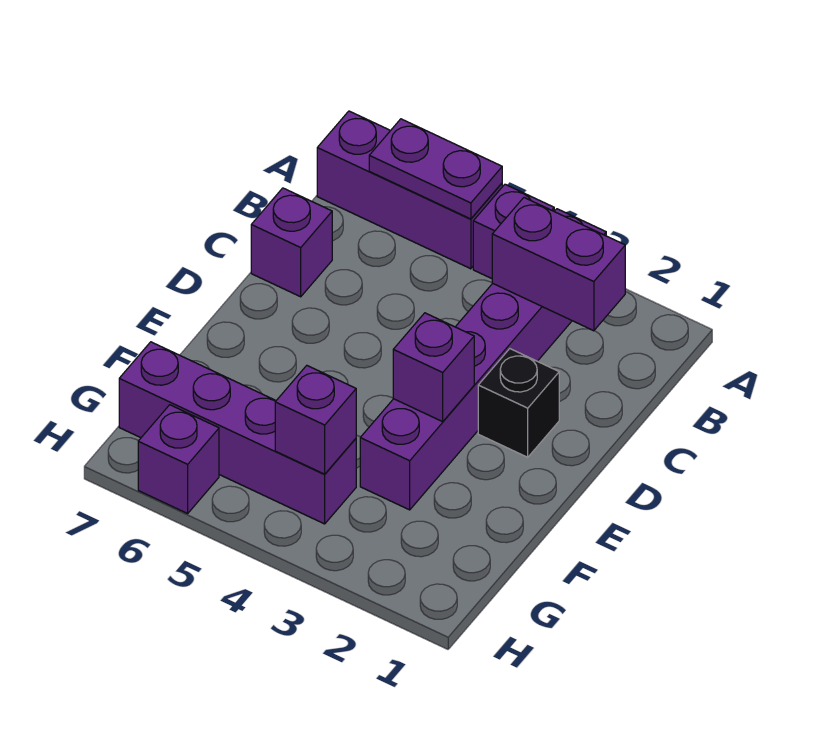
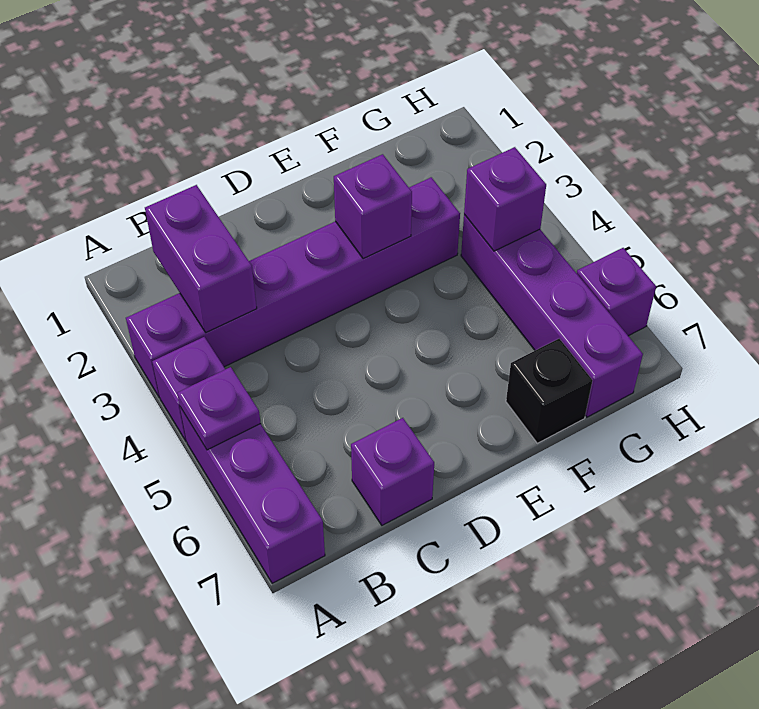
purple plate A5:A6 level 2 -> purple plate A5 level 2
black brick D2 level 1 -> black brick F7 level 1

